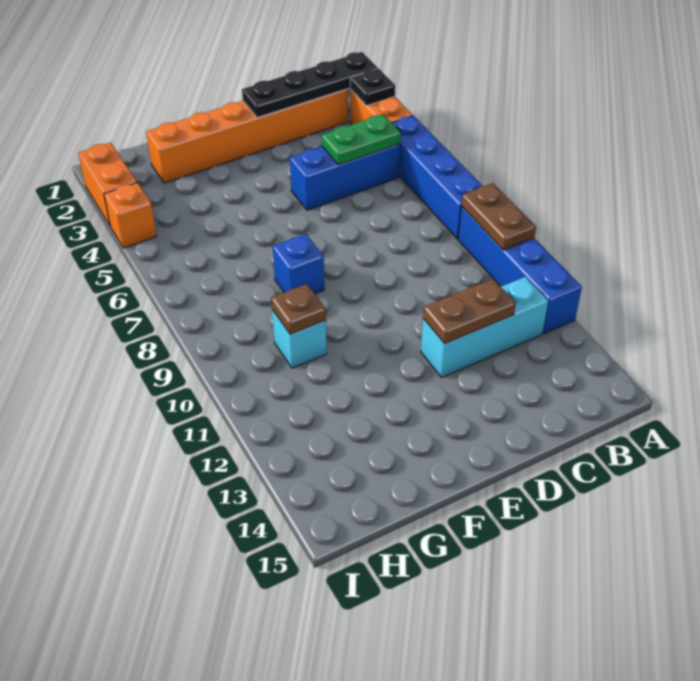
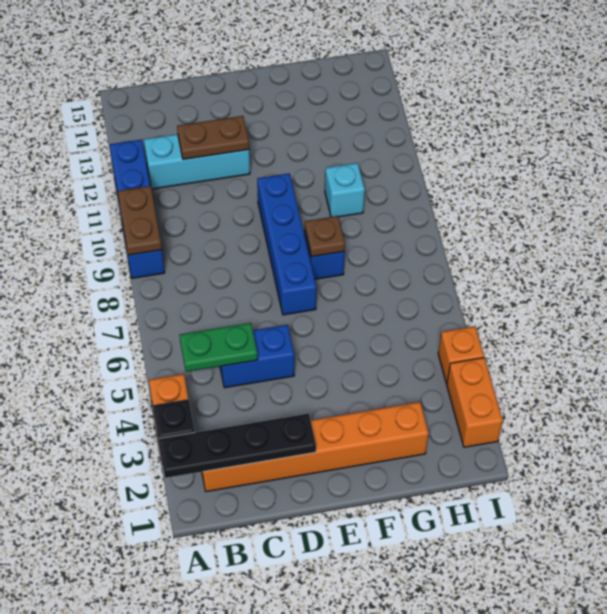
blue brick A5:A8 level 1 -> blue brick E7:E10 level 1
blue brick B5:D5 level 1 -> blue brick C5:D5 level 1
brown plate G10 level 2 -> brown plate F8 level 2

